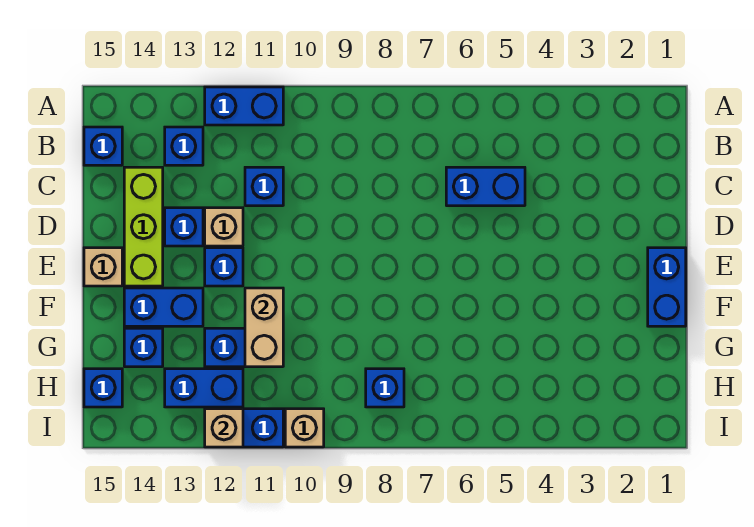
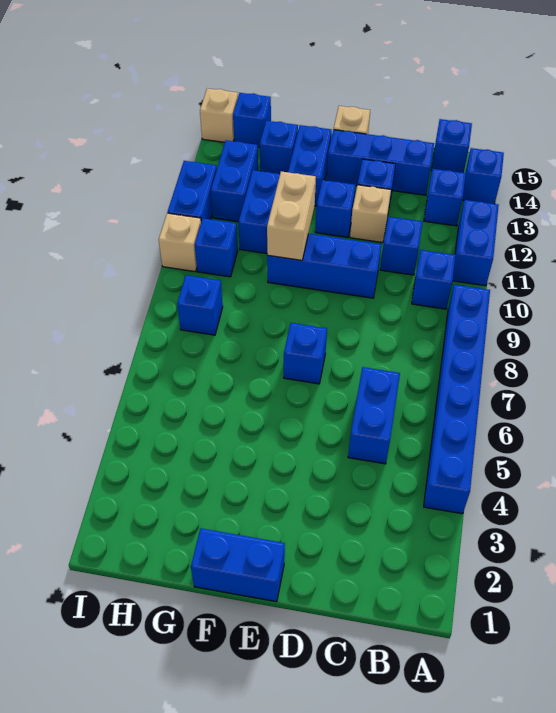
none -> blue brick A4:A9 level 1
none -> blue brick A14 level 1
none -> blue brick B10 level 1
lime brick C14:E14 level 1 -> blue brick C14:E14 level 1
none -> blue brick D10:F10 level 1
none -> blue brick E7 level 1
tan brick F11:G11 level 2 -> tan brick F10:F11 level 2
none -> blue brick H10 level 1
tan brick I12 level 2 -> tan brick I15 level 1

